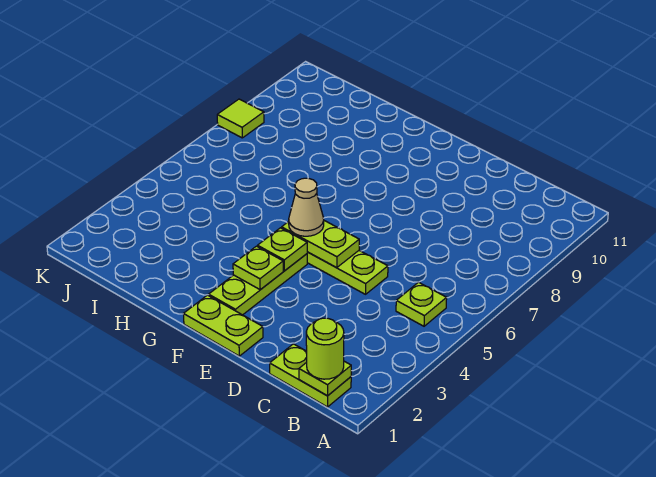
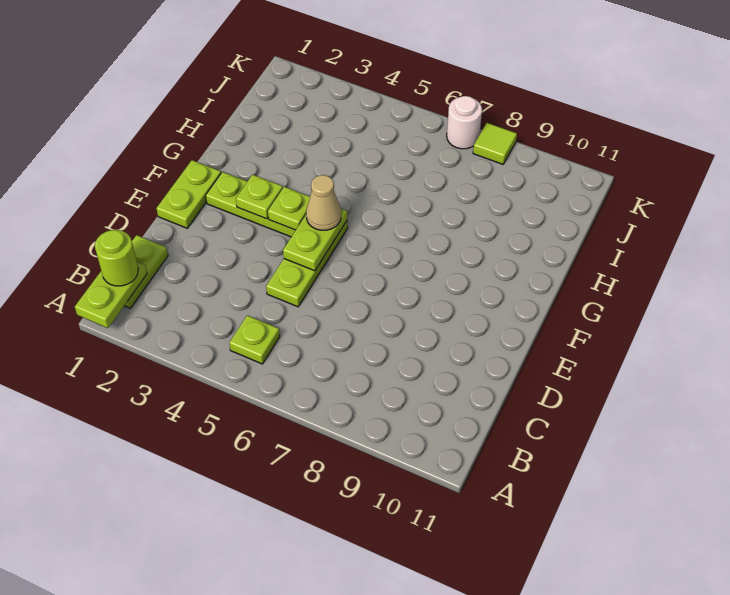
lime plate B1 level 2 -> lime plate A1:B1 level 2
none -> white round brick K7 level 1

